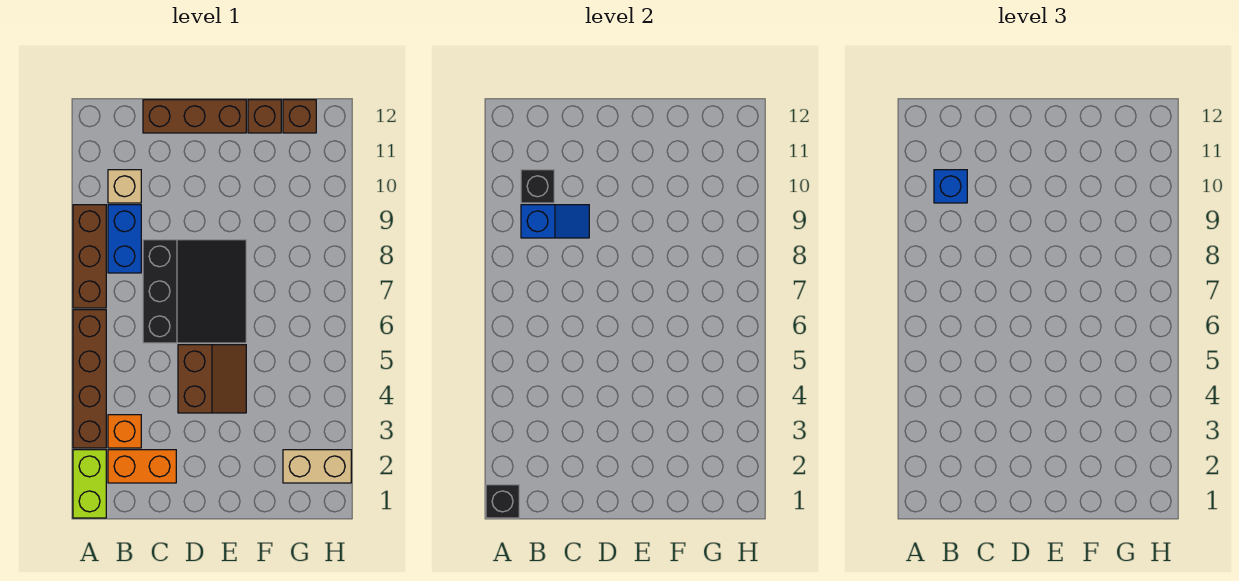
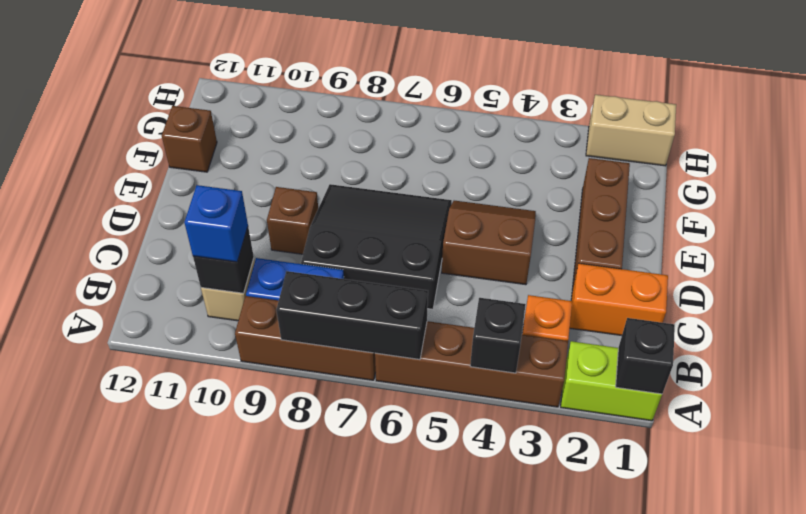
none -> black brick A4 level 2
none -> black brick A6:A8 level 2
orange brick B2:C2 level 1 -> orange brick C1:C2 level 1
blue slope B9:C9 level 2 top B -> none
brown brick C12:E12 level 1 -> brown brick D2:F2 level 1
tan brick G2:H2 level 1 -> tan brick H1:H2 level 1
brown brick G12 level 1 -> brown brick D9 level 1

